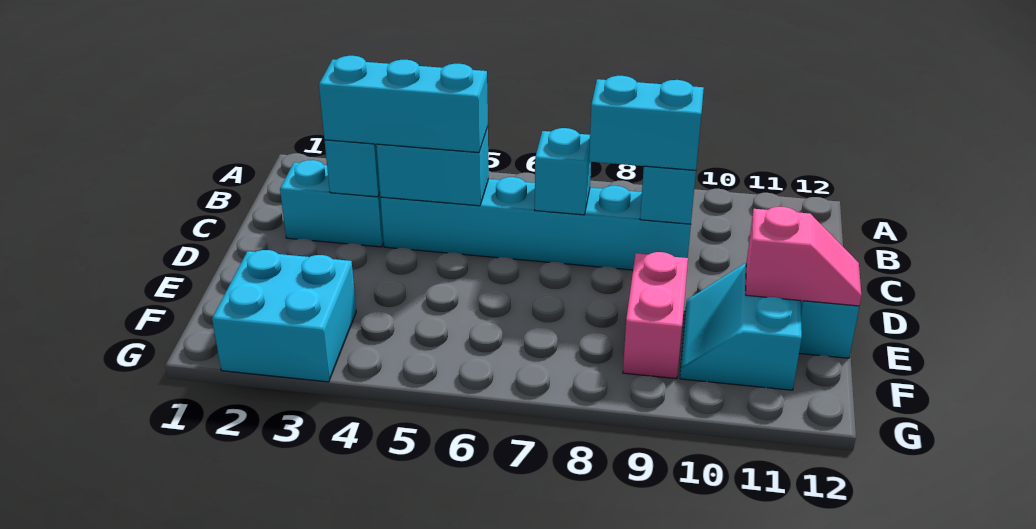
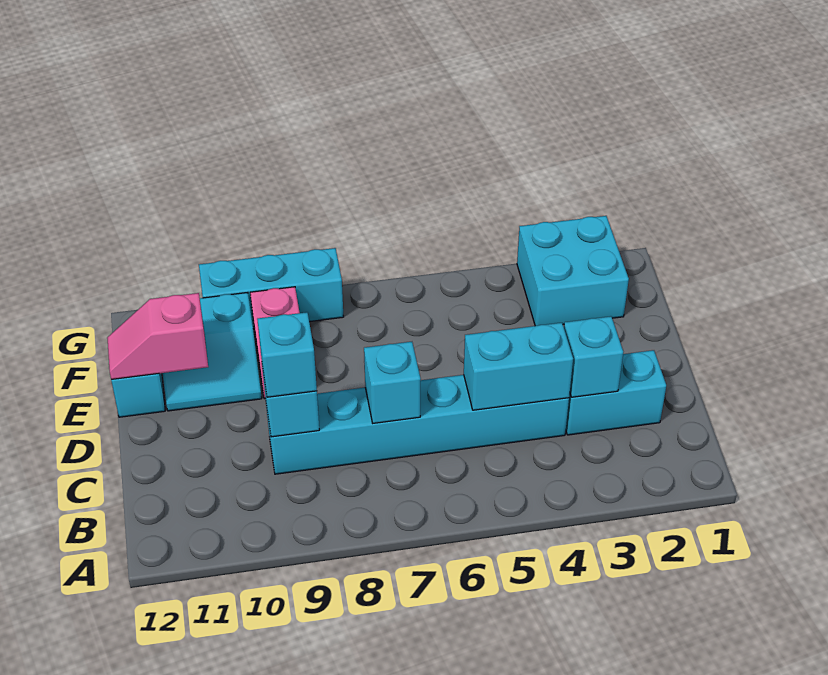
cyan brick C3:C5 level 3 -> cyan brick G8:G10 level 1
cyan brick C8:C9 level 3 -> cyan brick C9 level 3
cyan slope E10:F11 level 1 top 11 -> cyan slope E10:F11 level 1 top F

